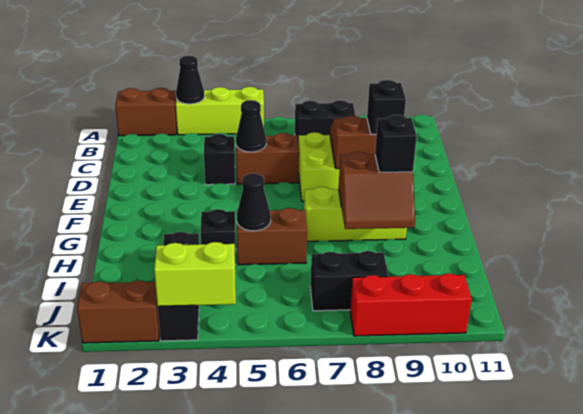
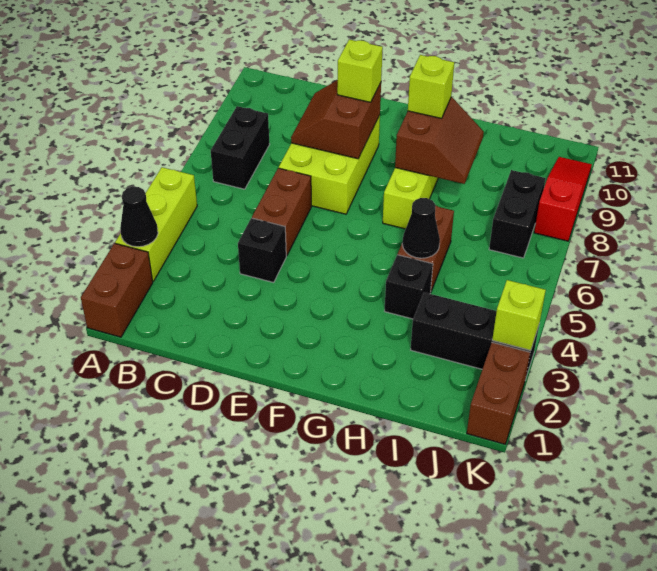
black cone D5 level 2 -> none
black brick E9 level 3 -> lime brick E9 level 3
black brick G9 level 3 -> lime brick G9 level 3
lime brick K3:K4 level 2 -> lime brick K3 level 2
red brick K8:K10 level 1 -> red slope K8:K10 level 1 top 8

